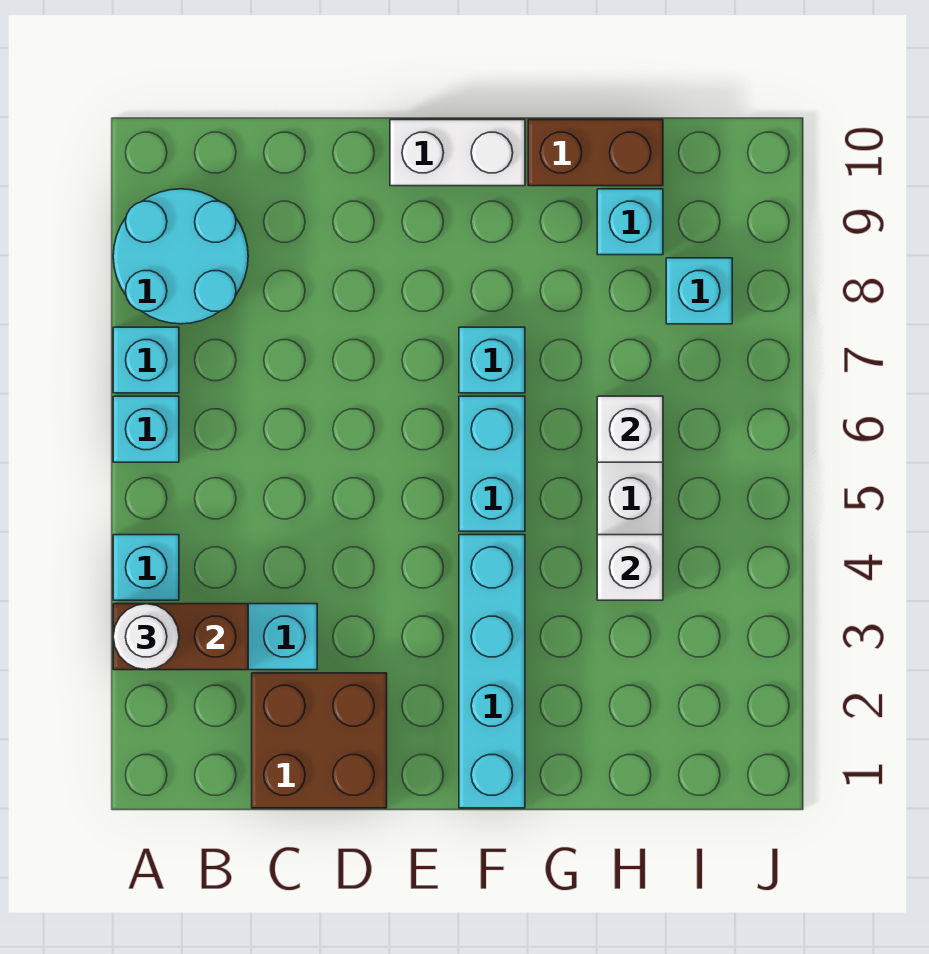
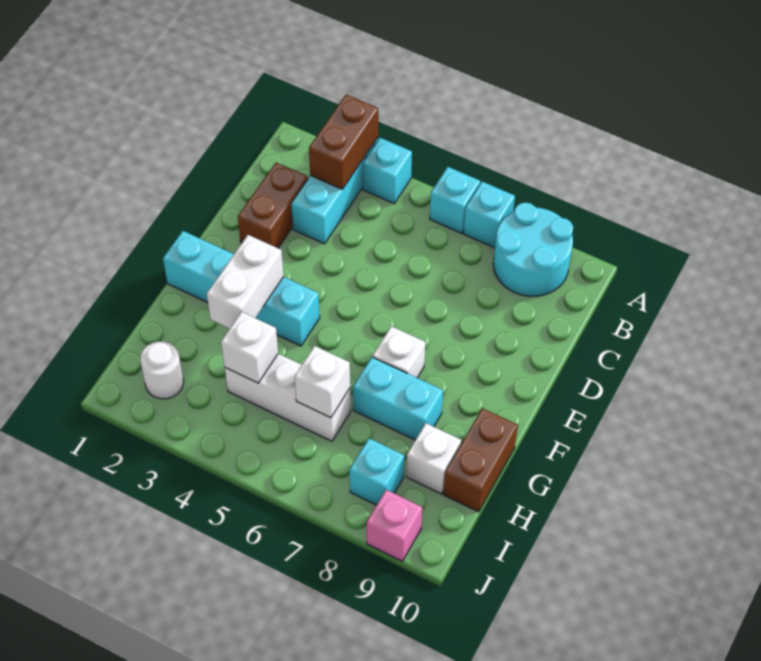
white round brick A3 level 3 -> white round brick I2 level 1
brown brick C1:D2 level 1 -> brown brick C2:D2 level 1
white brick E10:F10 level 1 -> white brick F3:G3 level 2
cyan brick F5:F6 level 1 -> cyan brick G7:G8 level 1
cyan brick F7 level 1 -> white brick F7 level 1
cyan brick H9 level 1 -> white brick H9 level 1
none -> pink brick J9 level 1

